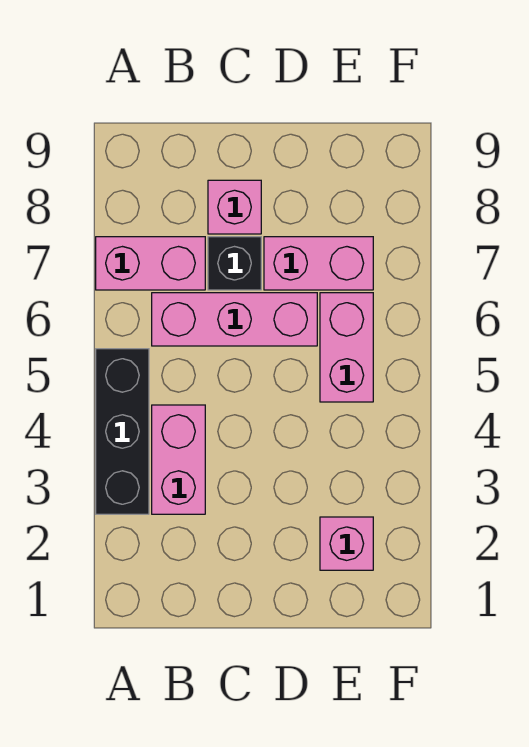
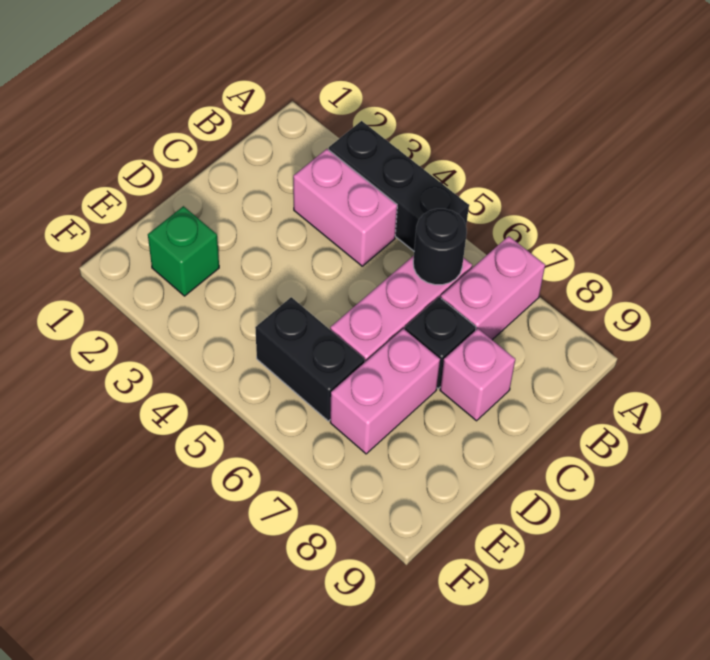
none -> black round brick B6 level 2
pink brick E2 level 1 -> green brick E2 level 1
pink brick E5:E6 level 1 -> black brick E5:E6 level 1

